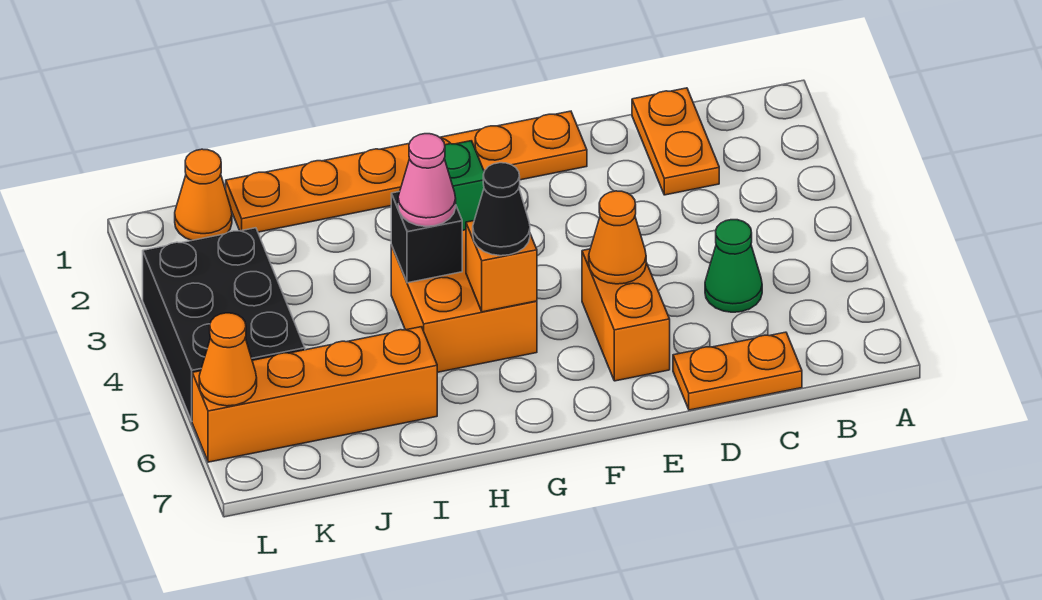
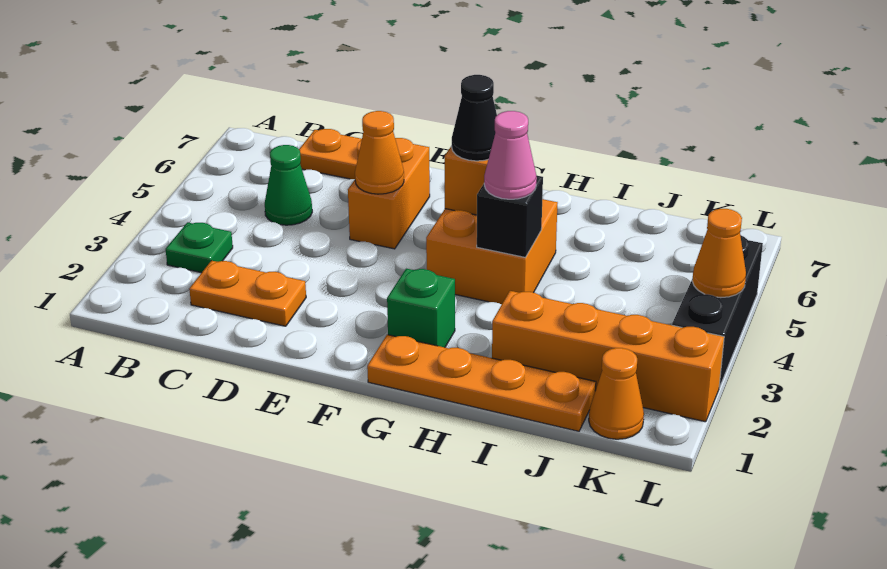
none -> green plate B3 level 1
orange plate C1:C2 level 1 -> orange plate C2:D2 level 1
orange plate E1:J1 level 1 -> orange plate G1:J1 level 1
orange brick I6:L6 level 1 -> orange brick I2:L2 level 1
black brick K3:L5 level 1 -> black brick L3:L5 level 1
orange cone L6 level 2 -> orange cone L4 level 2

